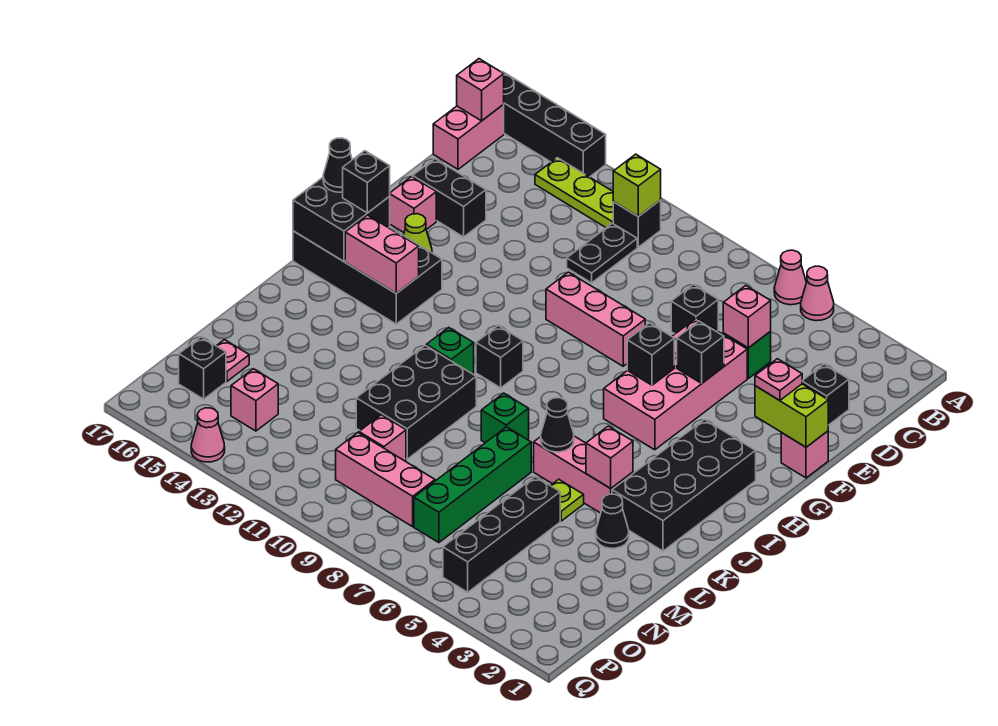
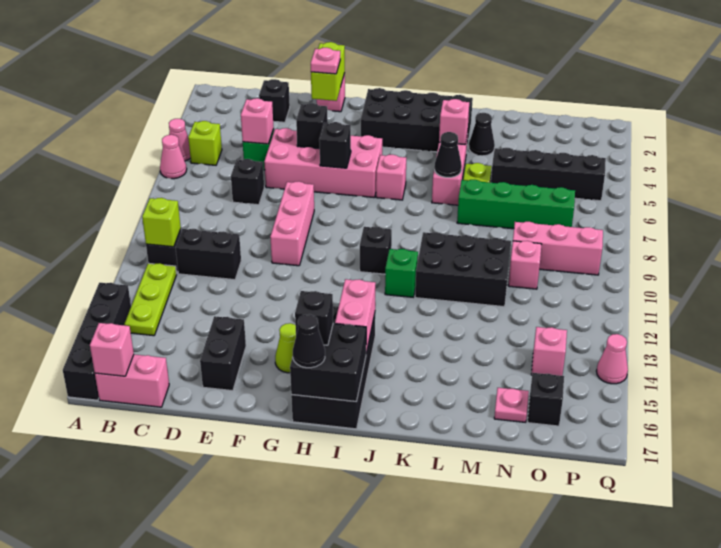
none -> lime brick B5 level 1
black plate C11:D11 level 1 -> black brick C11:D11 level 1
pink brick F16 level 1 -> pink brick I6 level 1
green brick K8 level 1 -> none
pink brick O8:O10 level 1 -> pink brick N9:P9 level 1

